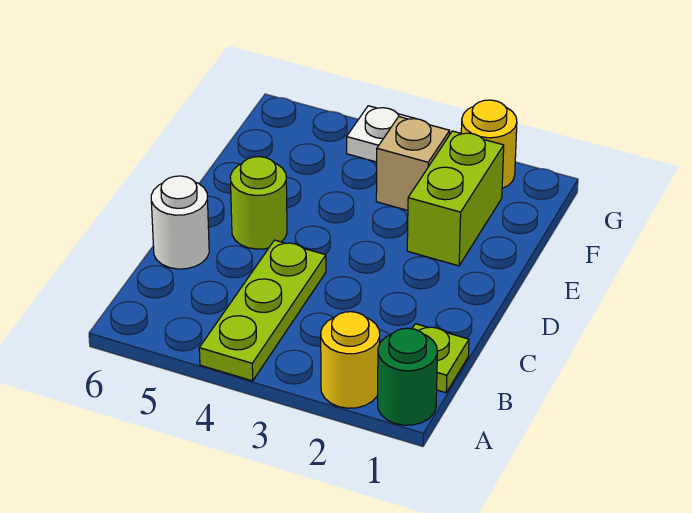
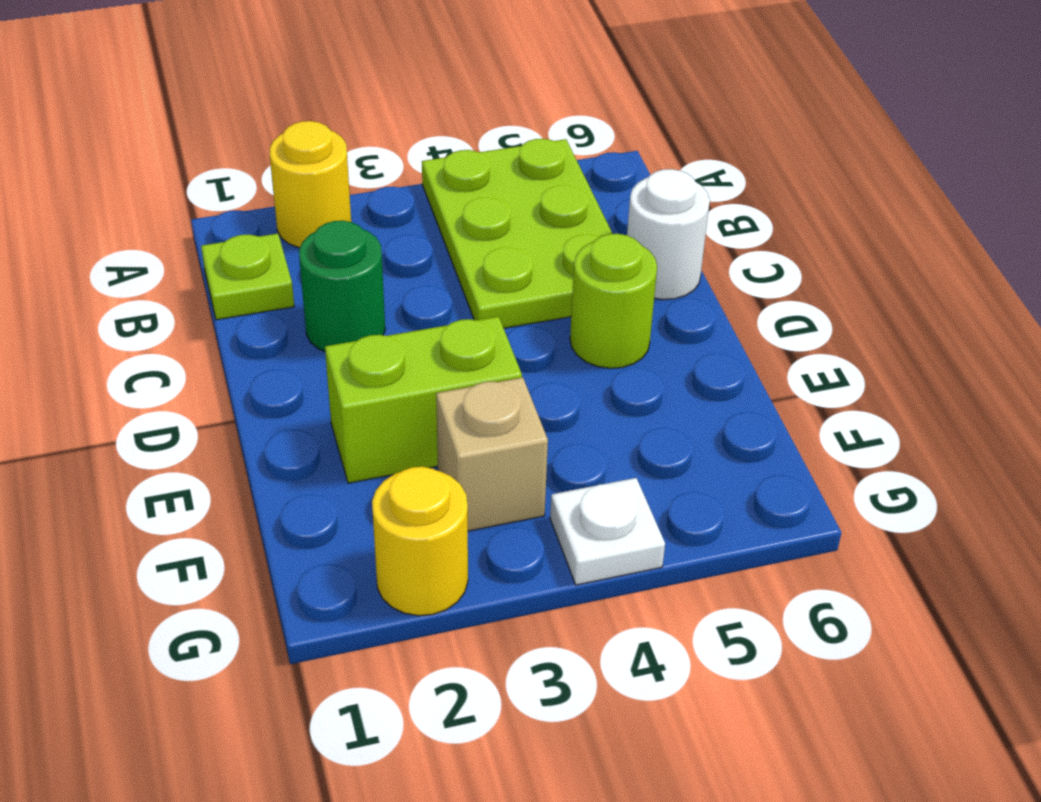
green round brick A1 level 1 -> green round brick C2 level 1
lime plate A4:C4 level 1 -> lime plate A4:C5 level 1
lime brick E2:F2 level 1 -> lime brick E2:E3 level 1

